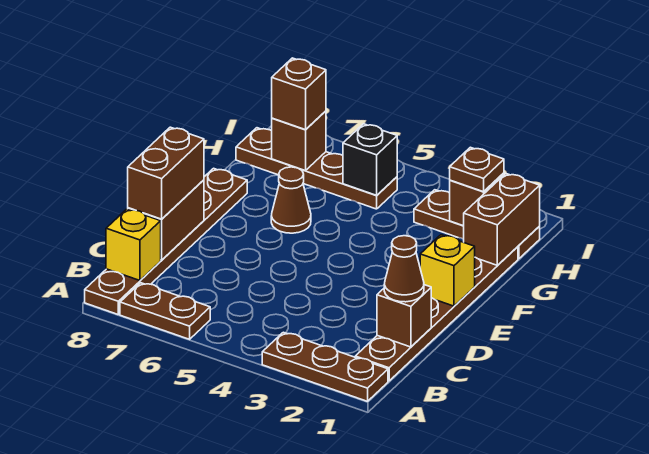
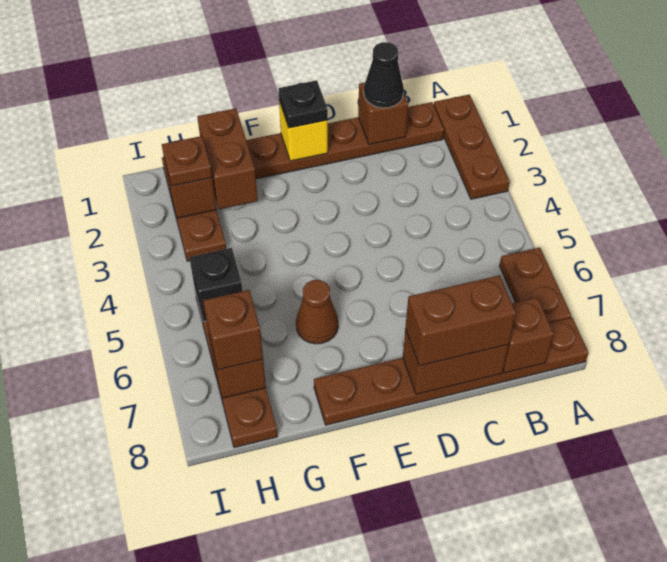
yellow brick B8 level 2 -> brown brick B8 level 2
brown cone C1 level 3 -> black cone C1 level 3
none -> black plate E1 level 3
brown brick G1:H1 level 2 -> brown brick G1:G2 level 2

